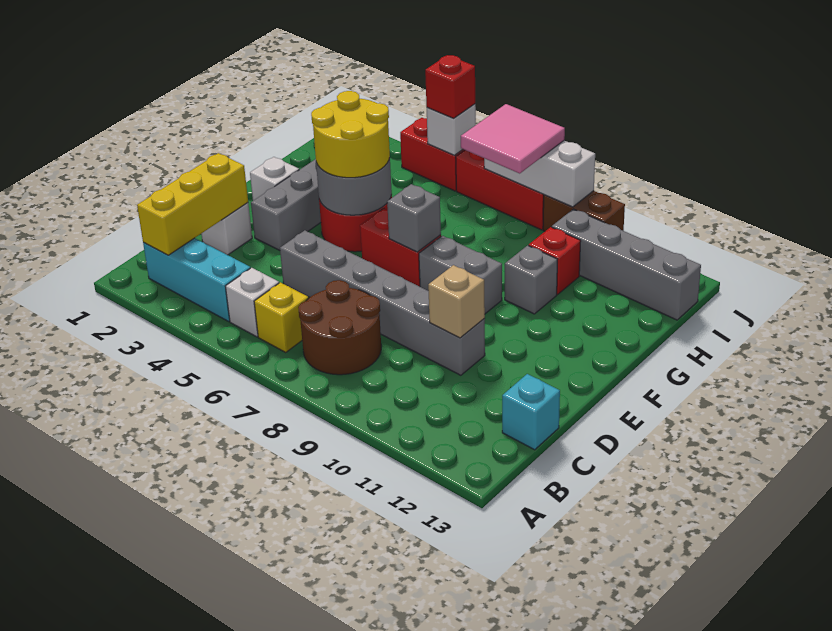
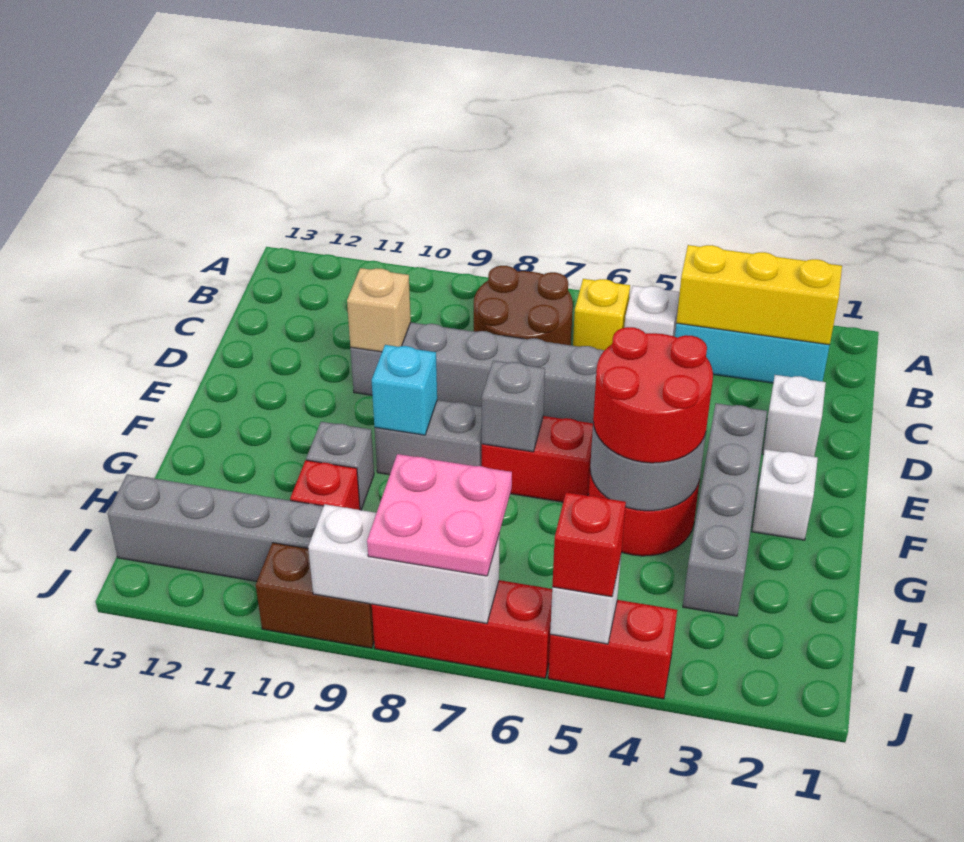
yellow brick B2:D2 level 2 -> yellow brick B2:B4 level 2
cyan brick C13 level 1 -> cyan brick F9 level 2
yellow round brick F4:G5 level 3 -> red round brick F4:G5 level 3
pink tile I7:J8 level 3 -> pink plate I7:J8 level 3

